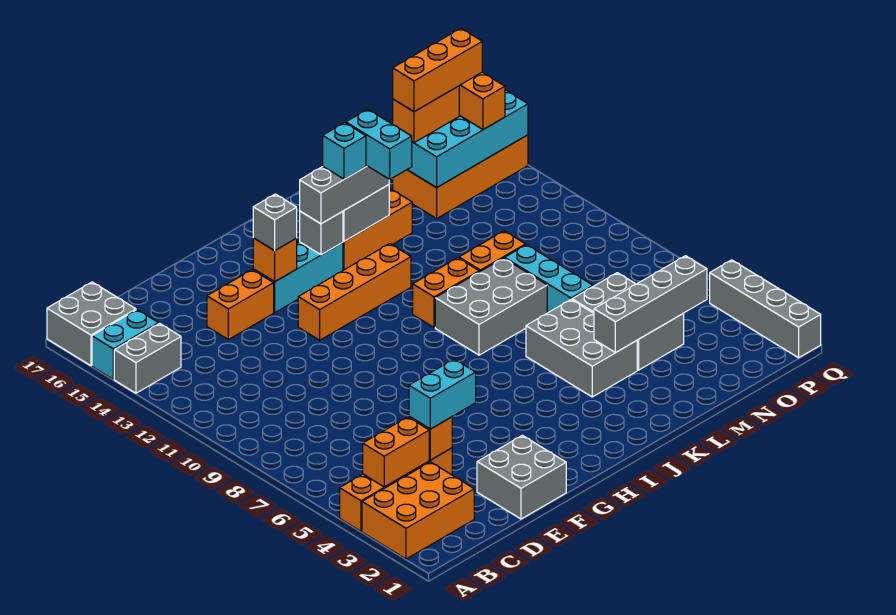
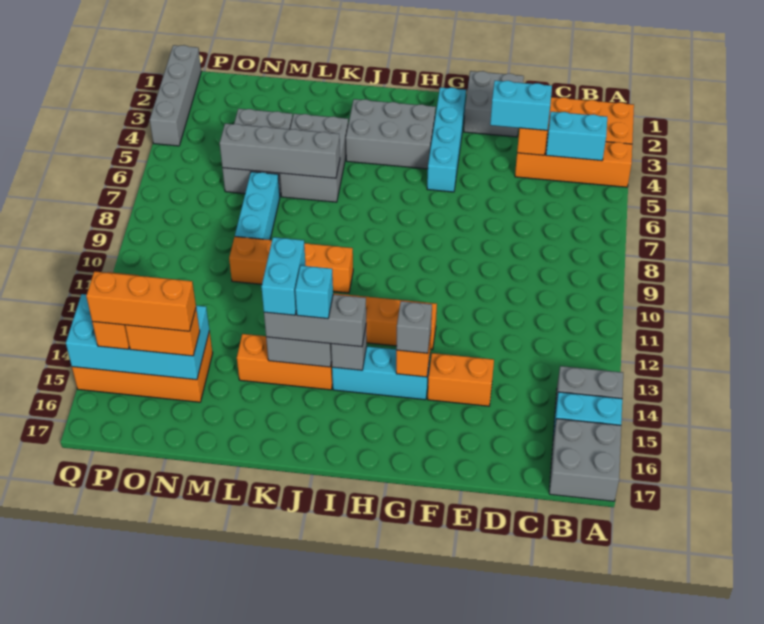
orange brick B4:C4 level 2 -> cyan brick B4:C4 level 2
none -> cyan brick G2:G5 level 1
grey brick J8:L9 level 1 -> grey brick H3:J4 level 1
grey brick L4:O4 level 2 -> grey brick K6:N6 level 2

